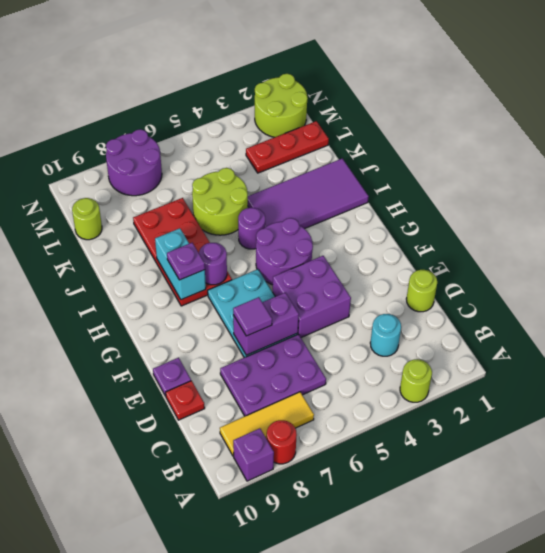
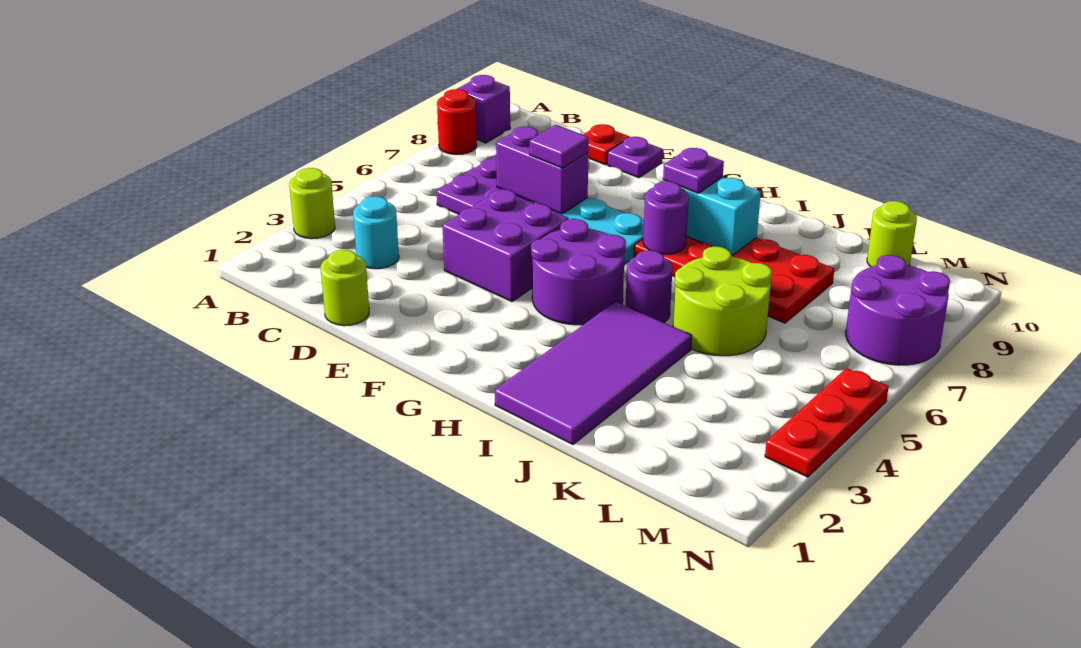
yellow tile B7:B9 level 1 -> none
purple brick E6:E7 level 2 -> purple brick D7:E7 level 2
red plate L1:L3 level 1 -> red plate N3:N5 level 1
lime round brick M1:N2 level 1 -> none

